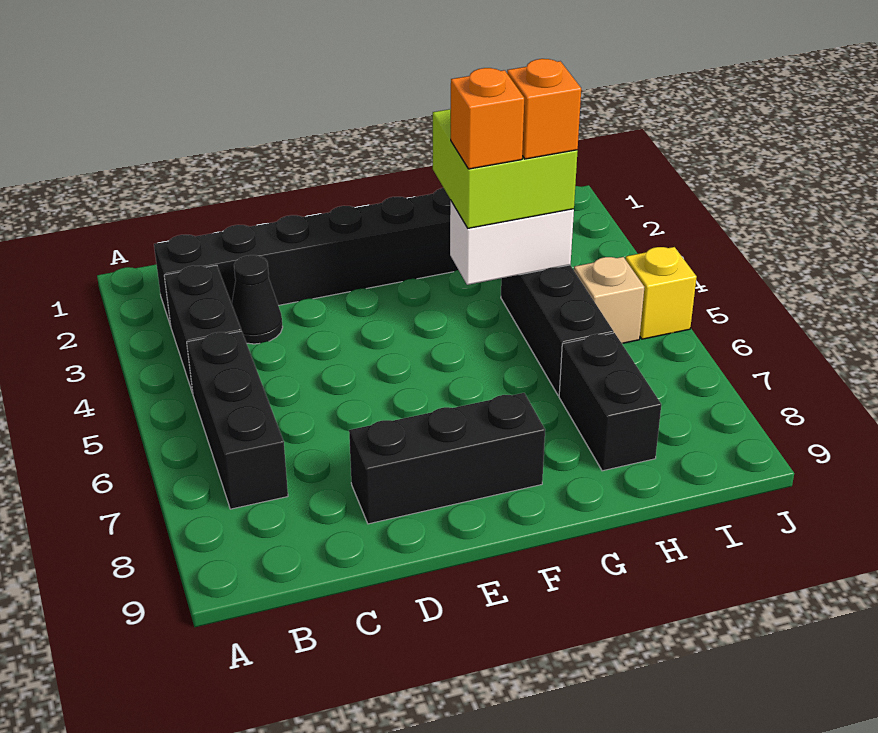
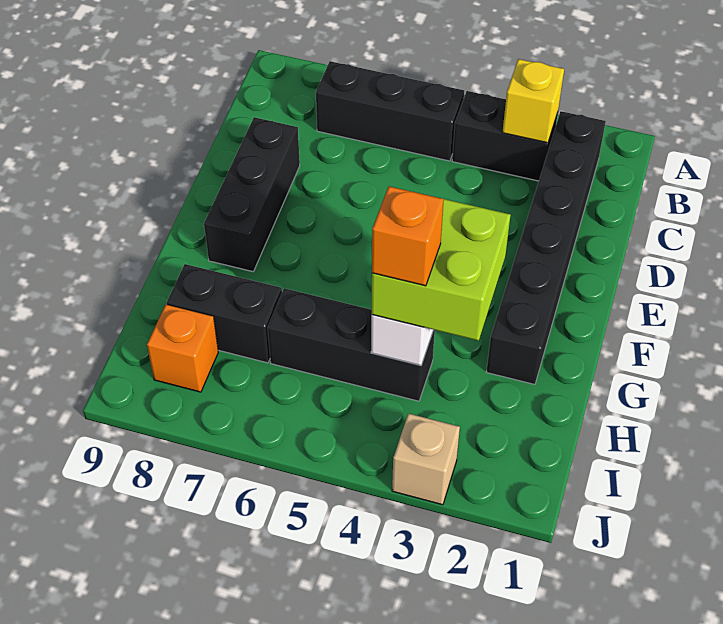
black cone C3 level 1 -> none
orange brick G4 level 4 -> orange brick I8 level 1
tan brick I5 level 1 -> tan brick J3 level 1
yellow brick J5 level 1 -> yellow brick B3 level 2

